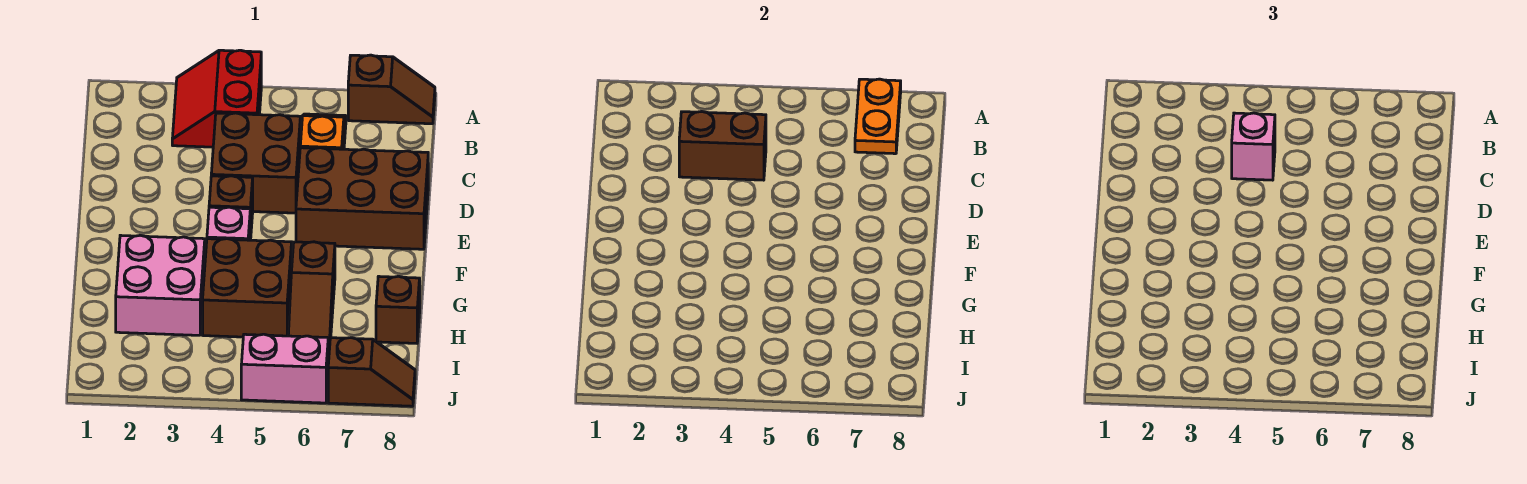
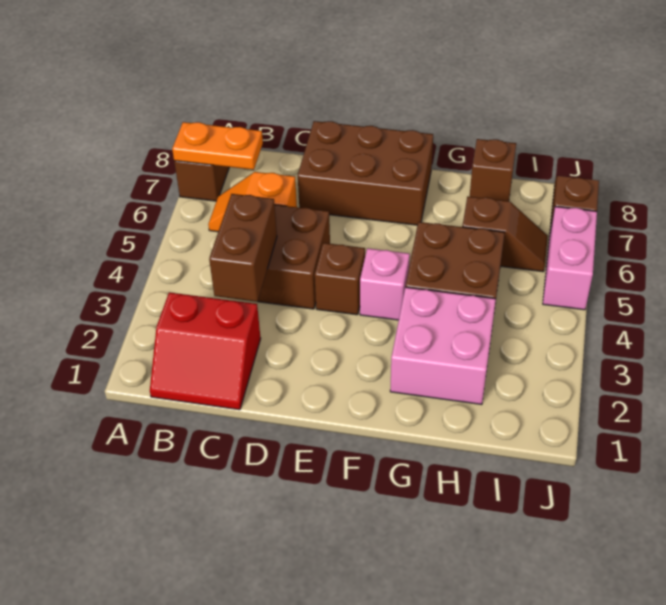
red slope A3:B4 level 1 top 4 -> red slope B1:C2 level 1 top 2
pink brick C4 level 3 -> none
brown brick D6:E8 level 1 -> brown brick D7:F8 level 1
brown slope G6:I6 level 1 top G -> brown slope H6:I6 level 1 top H

